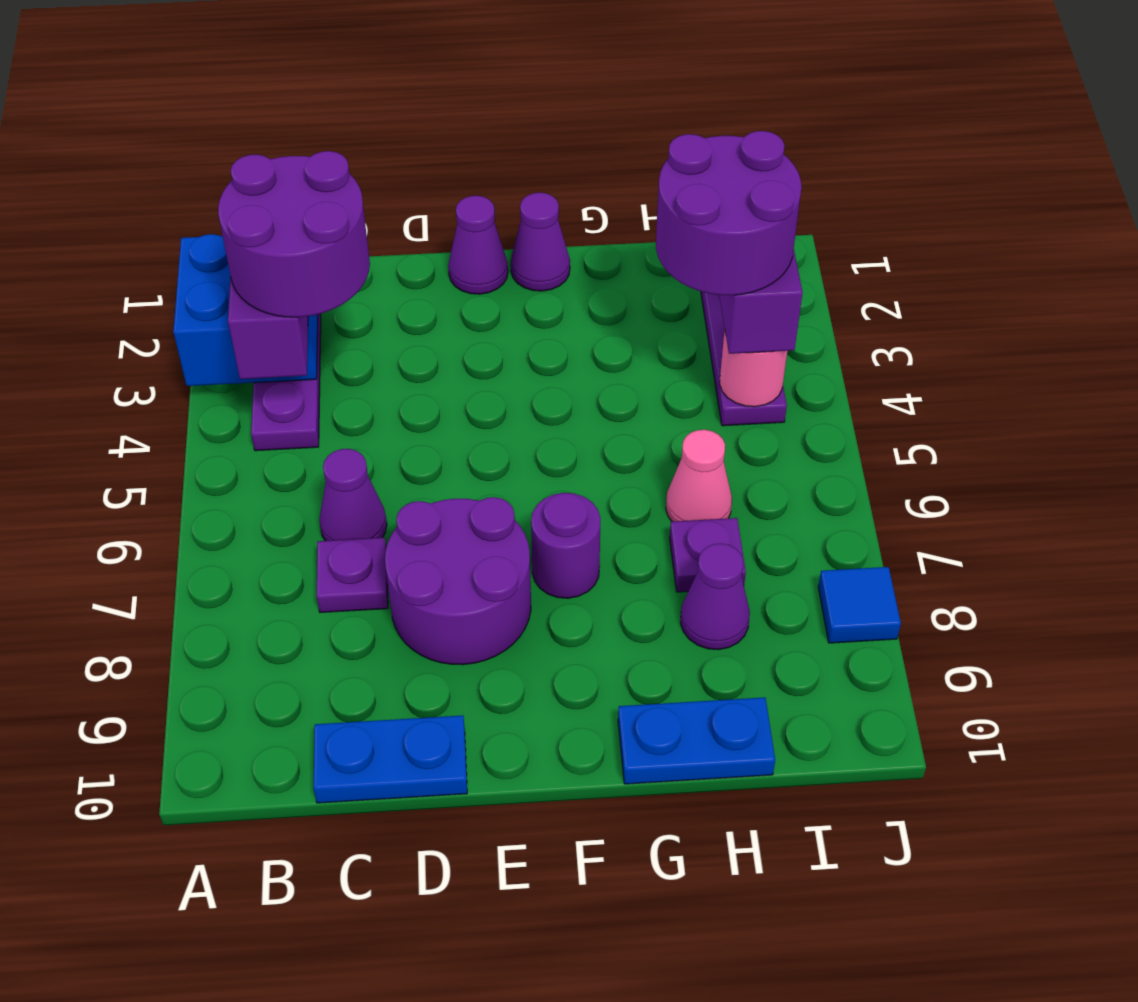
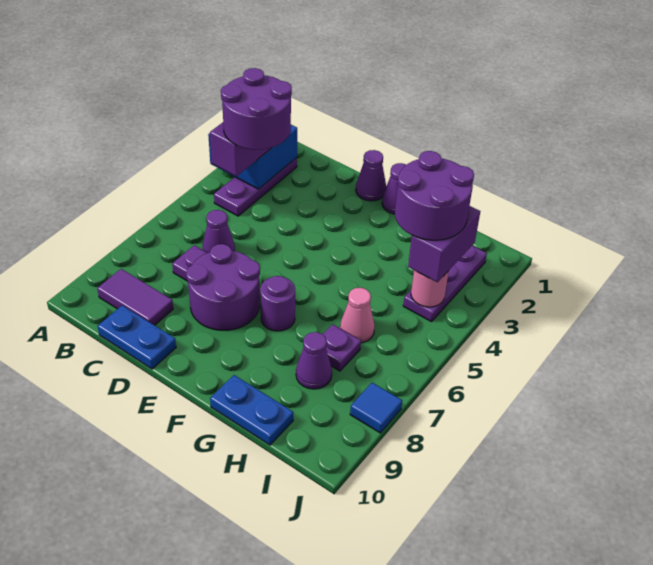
none -> purple tile B9:C9 level 1

